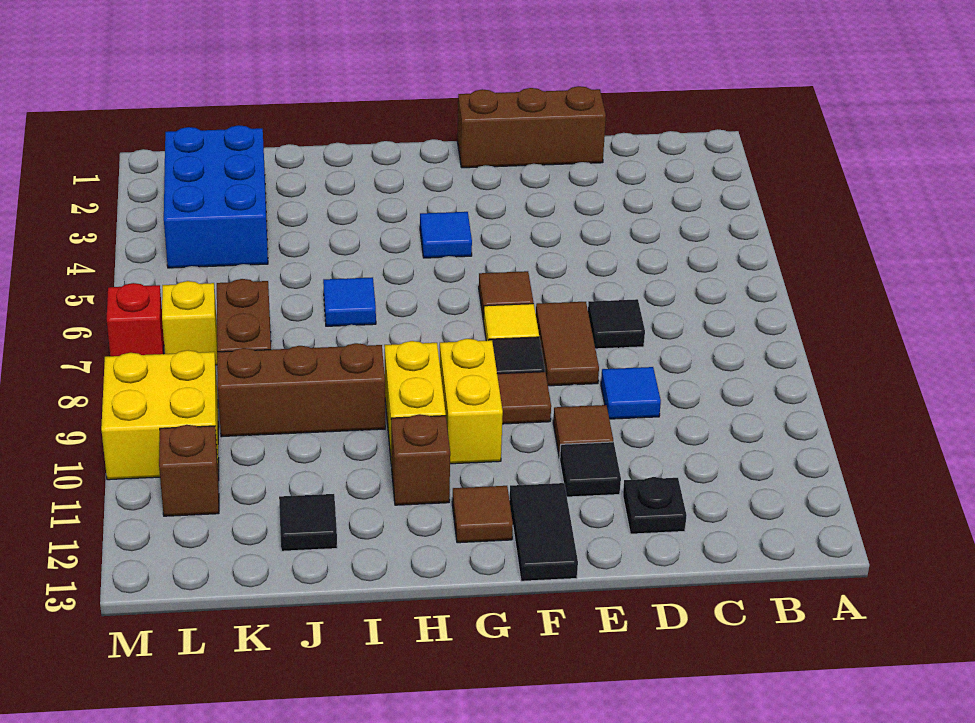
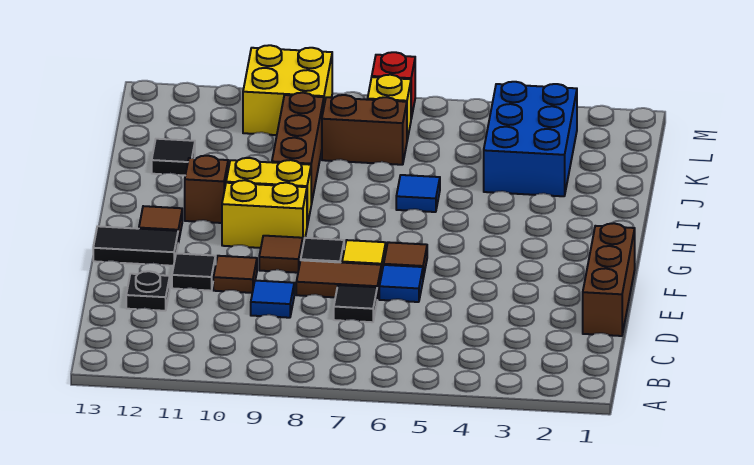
blue tile G4 level 1 -> blue tile E6 level 1
blue brick K2:L4 level 1 -> blue brick J3:L4 level 1
brown brick L11 level 1 -> none

